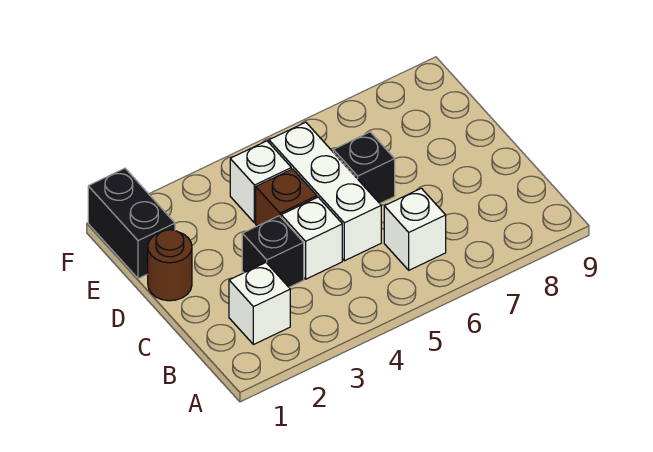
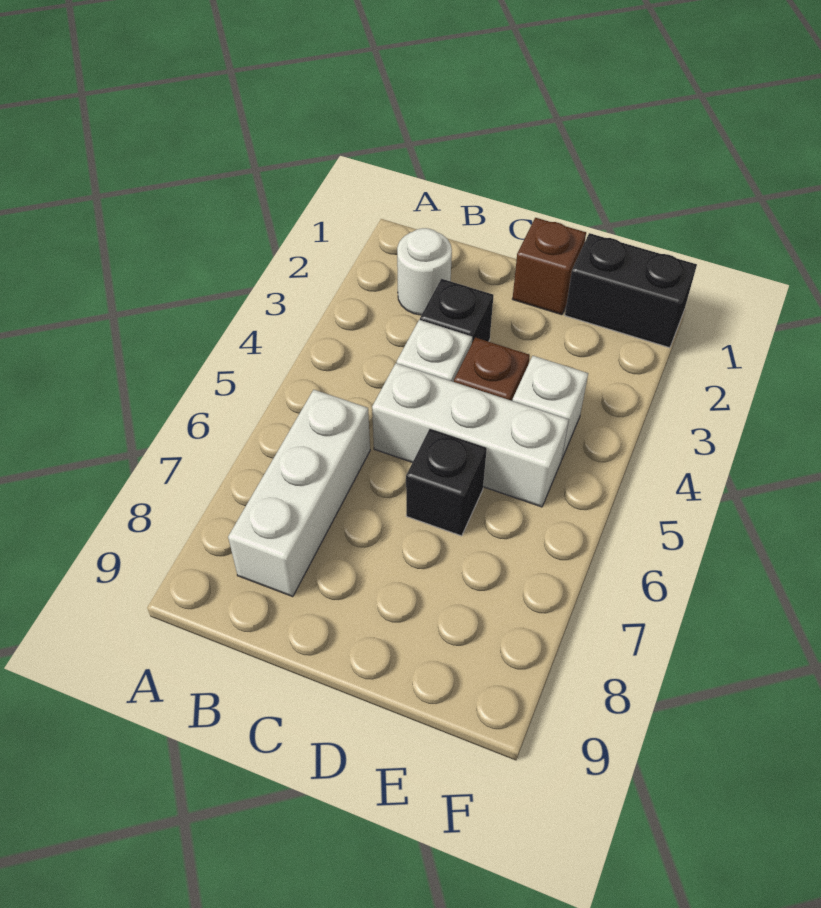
white brick B2 level 1 -> white round brick B2 level 1
white brick B6 level 1 -> white brick B6:B8 level 1
brown round brick D1 level 1 -> brown brick D1 level 1

